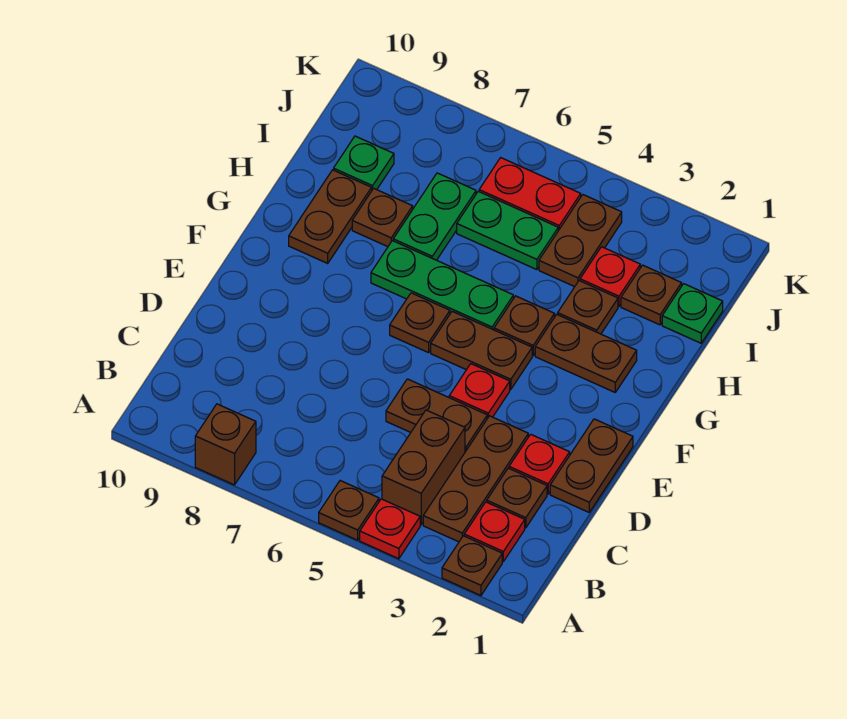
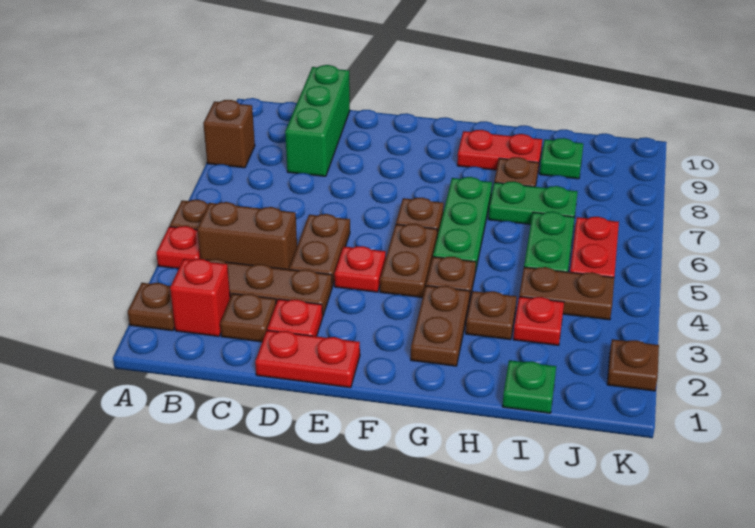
red plate B2 level 1 -> red brick B2 level 1
none -> green brick C8:C10 level 1
brown plate D1:E1 level 1 -> red plate D1:E1 level 1
brown plate G9:H9 level 1 -> red plate G9:H9 level 1
brown plate I2 level 1 -> brown plate K2 level 1

